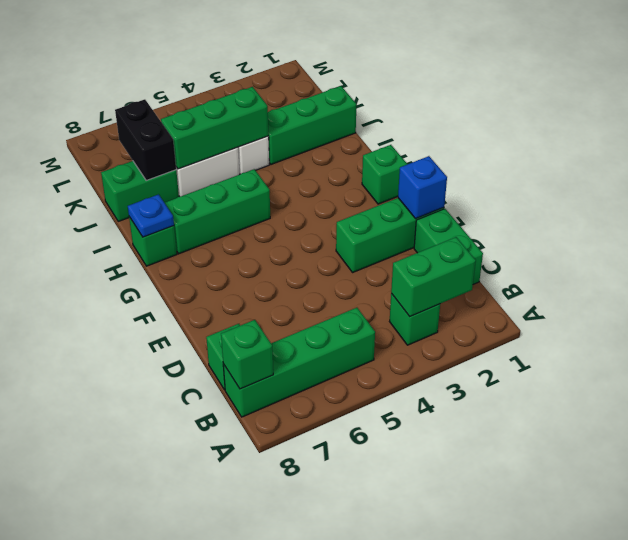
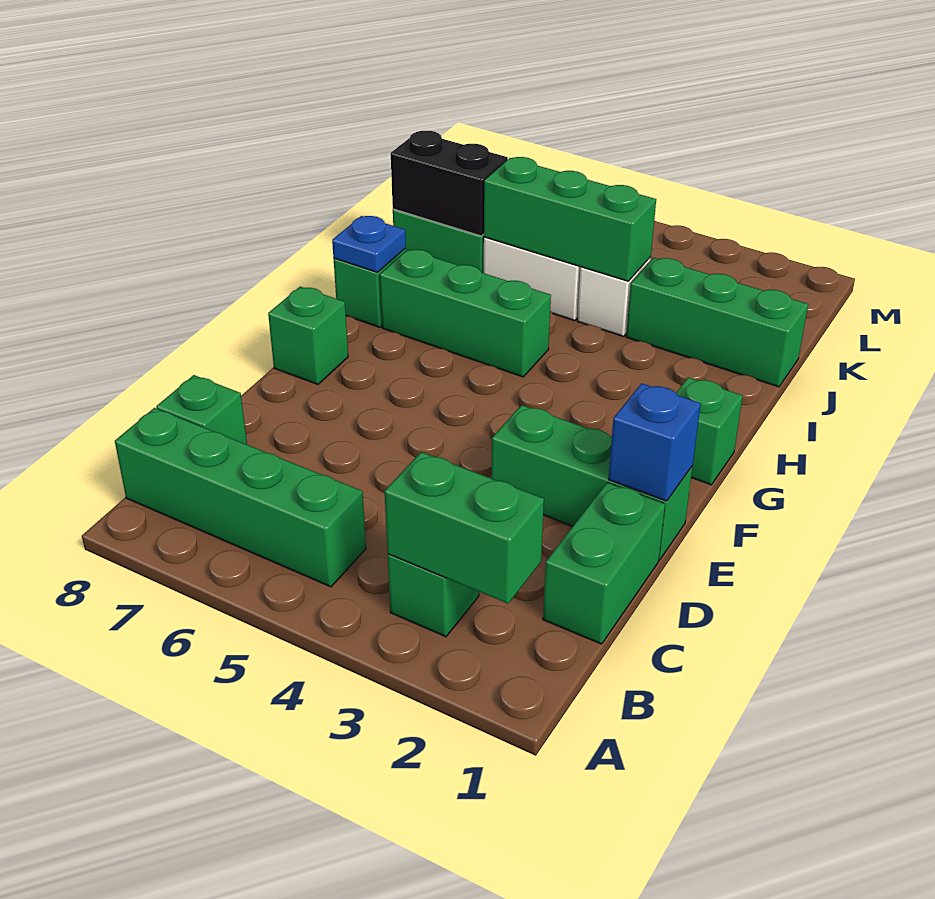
green brick B8 level 2 -> green brick F8 level 1
black brick J7:K7 level 2 -> black brick J7:J8 level 2

